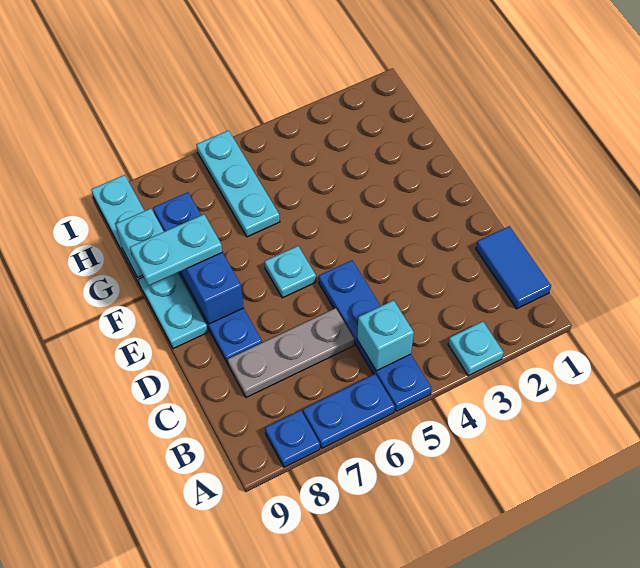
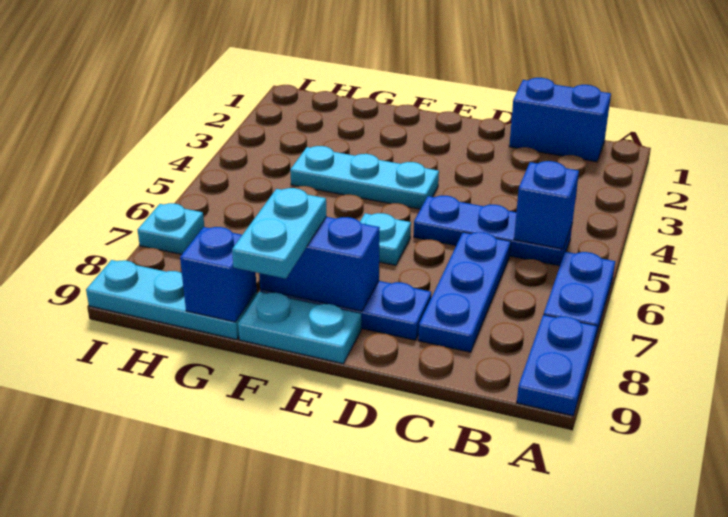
cyan plate A3 level 1 -> cyan plate I7 level 1
blue plate A5:D5 level 1 -> blue plate B5:D5 level 1
blue plate A8 level 1 -> blue plate A8:A9 level 1
blue tile B1:C1 level 1 -> blue brick B1:C1 level 1
cyan brick B5 level 2 -> blue brick B5 level 2
grey plate C6:C8 level 1 -> blue plate C6:C8 level 1
blue brick E8:G8 level 2 -> blue brick E8:F8 level 2
cyan plate G6:I6 level 1 -> cyan plate E4:G4 level 1
cyan brick G9 level 2 -> blue brick G9 level 2

